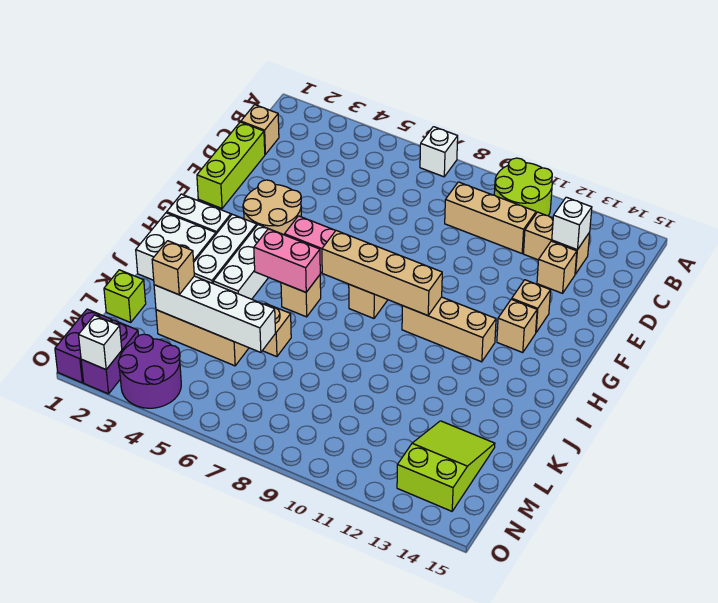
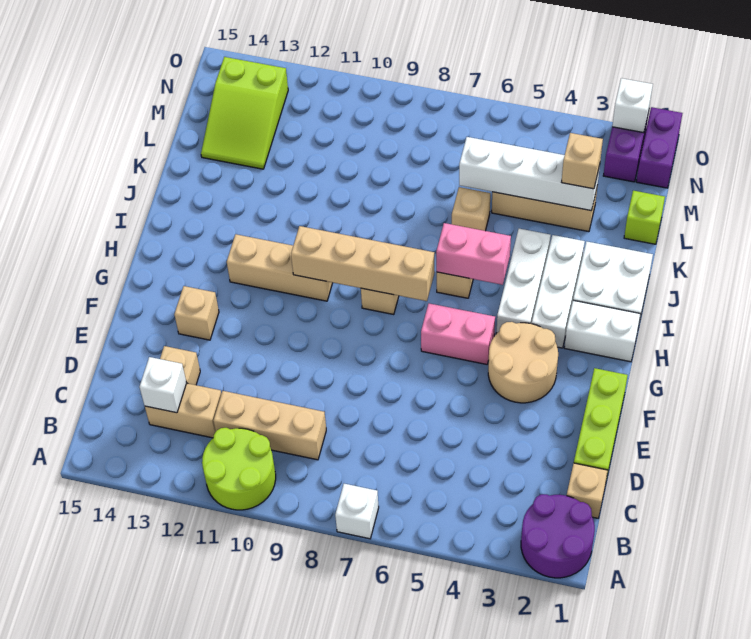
tan brick G13 level 1 -> none
purple round brick N3:O4 level 1 -> purple round brick A1:B2 level 1

